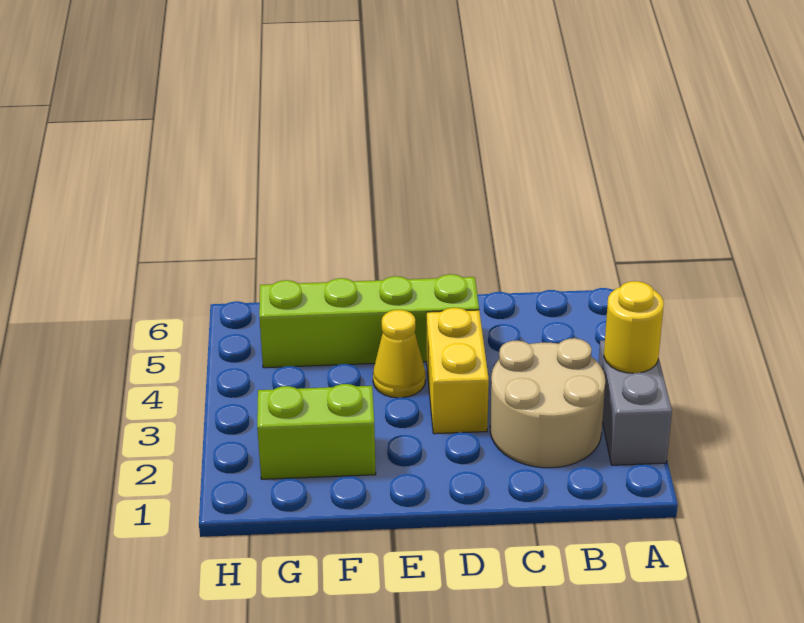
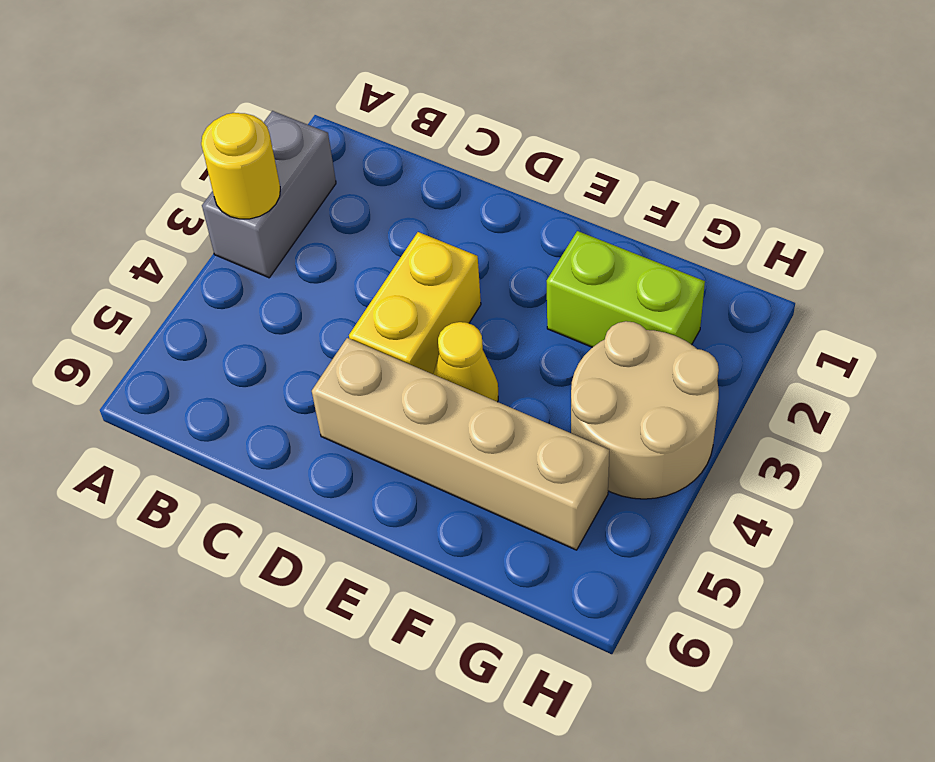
tan round brick B2:C3 level 1 -> tan round brick G3:H4 level 1
lime brick D5:G5 level 1 -> tan brick D5:G5 level 1

